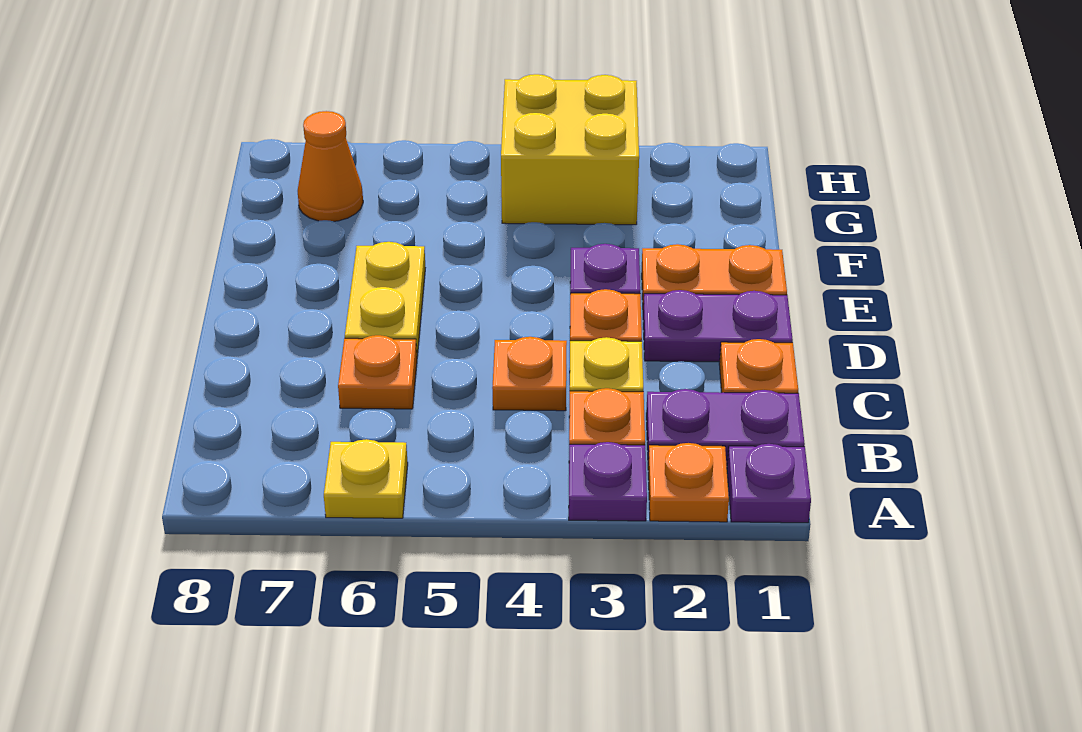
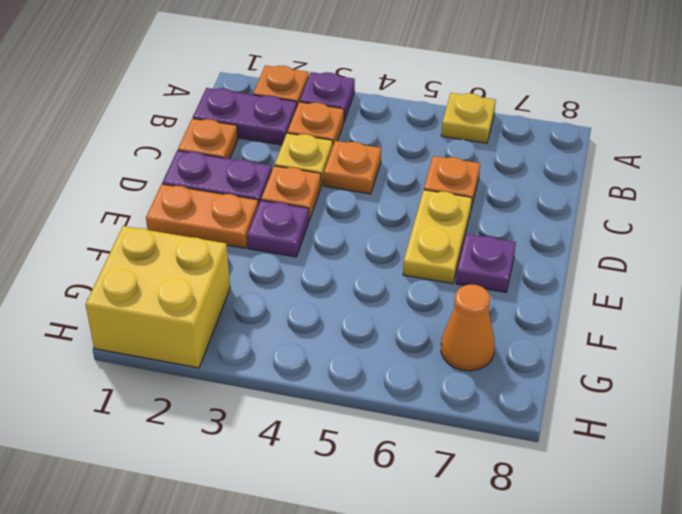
purple plate A1 level 1 -> purple plate E7 level 1
yellow brick G3:H4 level 1 -> yellow brick G1:H2 level 1

